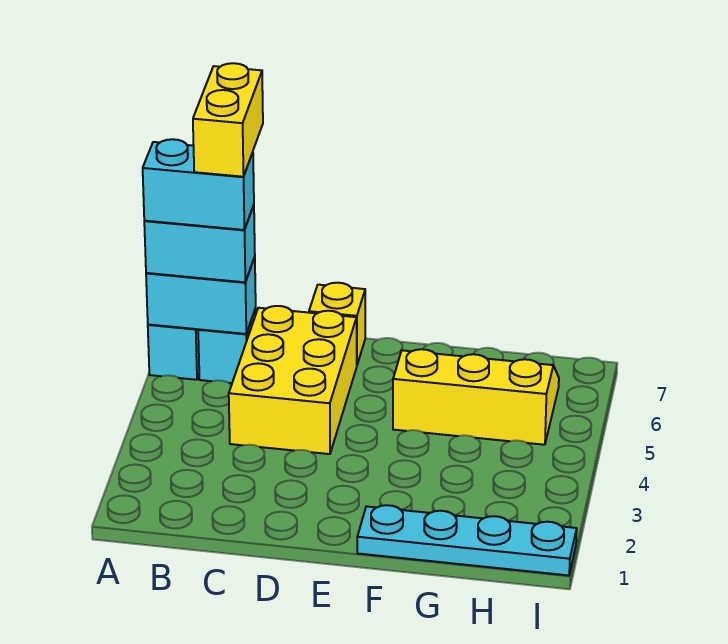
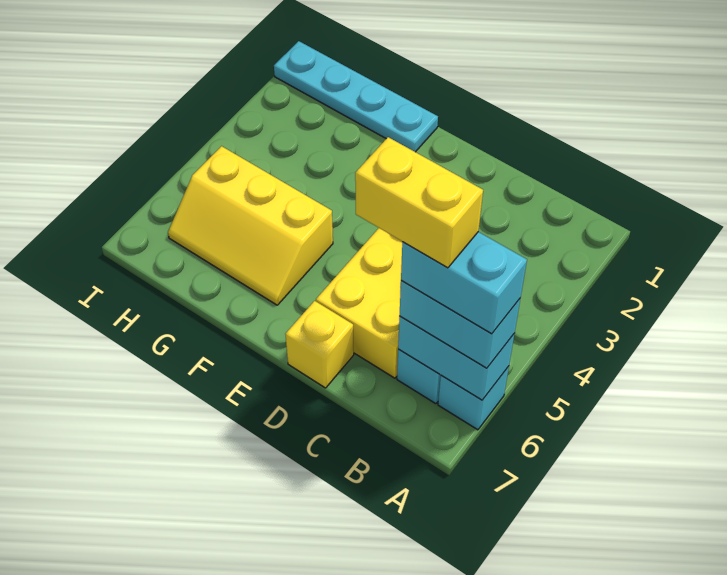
yellow brick B6:B7 level 5 -> yellow brick B6:C6 level 5

